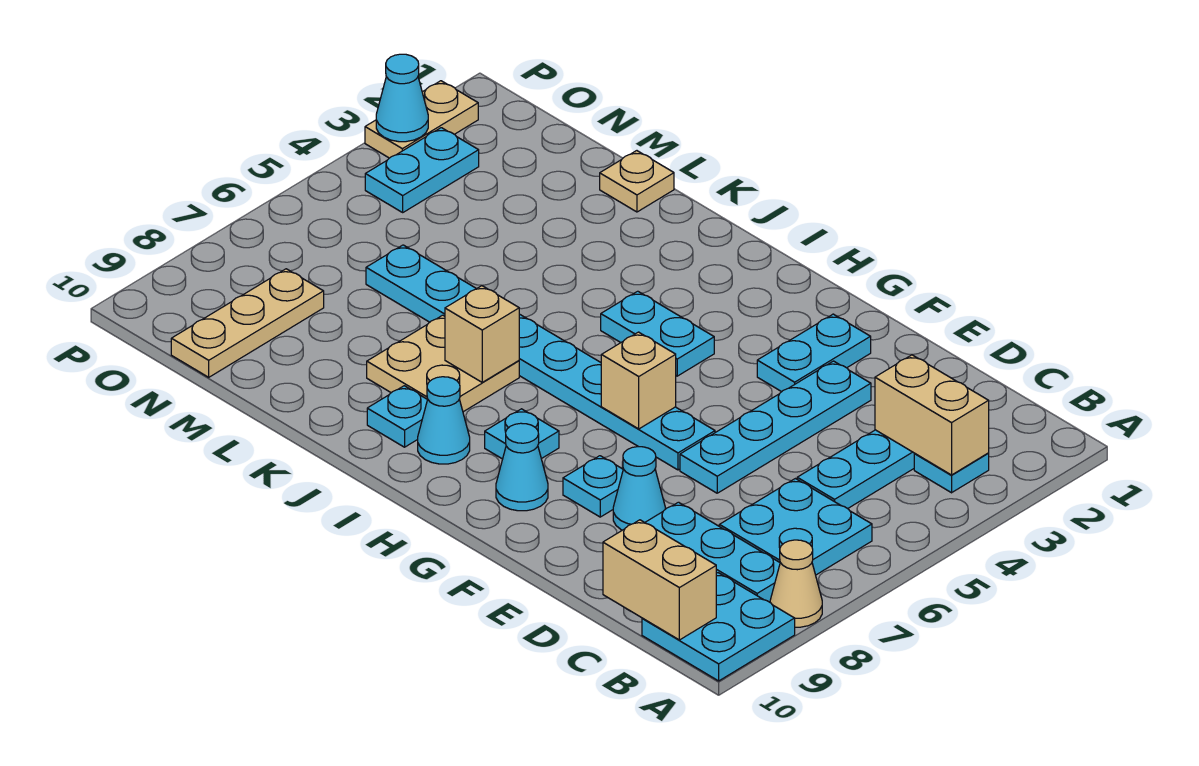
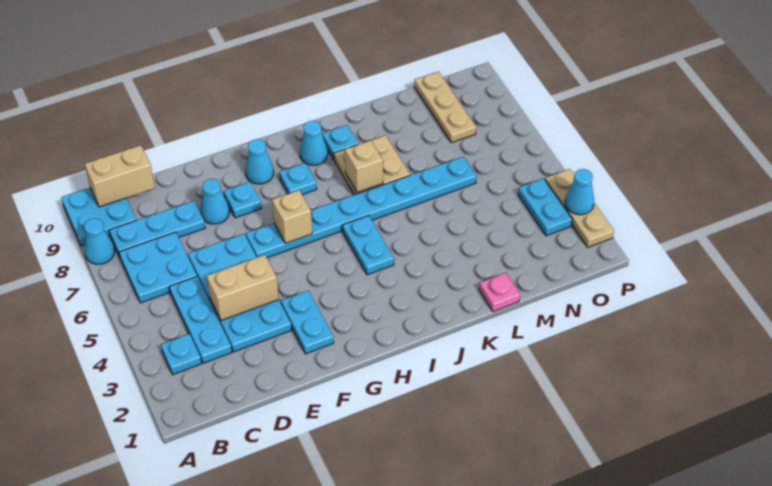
tan cone A8 level 1 -> cyan cone A8 level 1
tan brick B3:C3 level 2 -> tan brick D4:E4 level 2
cyan plate E3:E6 level 1 -> cyan plate D3:E6 level 1
cyan plate H4:I4 level 1 -> cyan plate I4:I5 level 1
tan plate L1 level 1 -> pink plate L1 level 1
tan plate P2:P3 level 1 -> tan plate P2:P4 level 1

